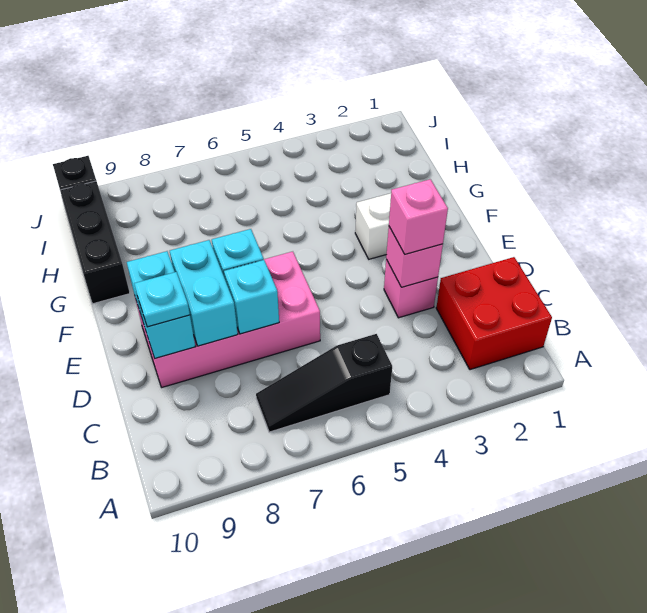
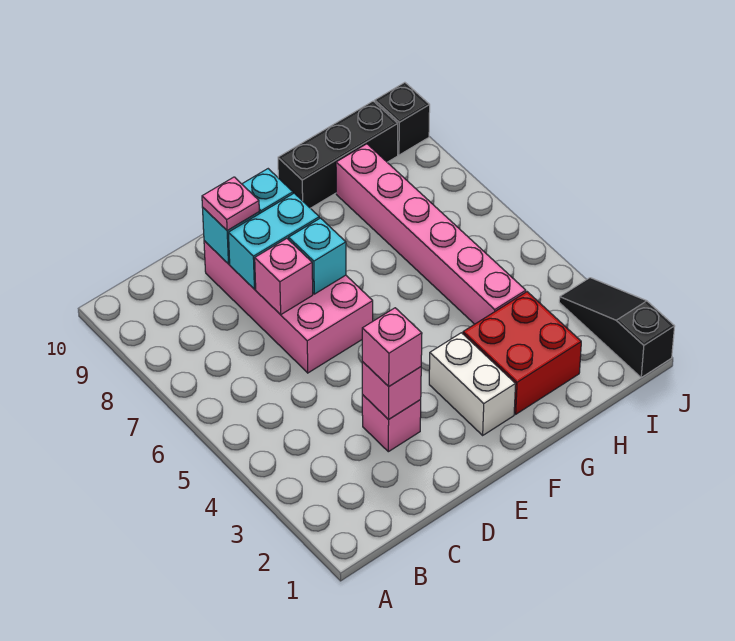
red brick B1:C2 level 1 -> red brick G2:H3 level 1
black slope B5:B7 level 1 top 5 -> black slope J1:J3 level 1 top 1
cyan brick D7 level 2 -> pink brick D7 level 2
cyan plate D9 level 3 -> pink plate D9 level 3
none -> pink brick H4:H9 level 1

